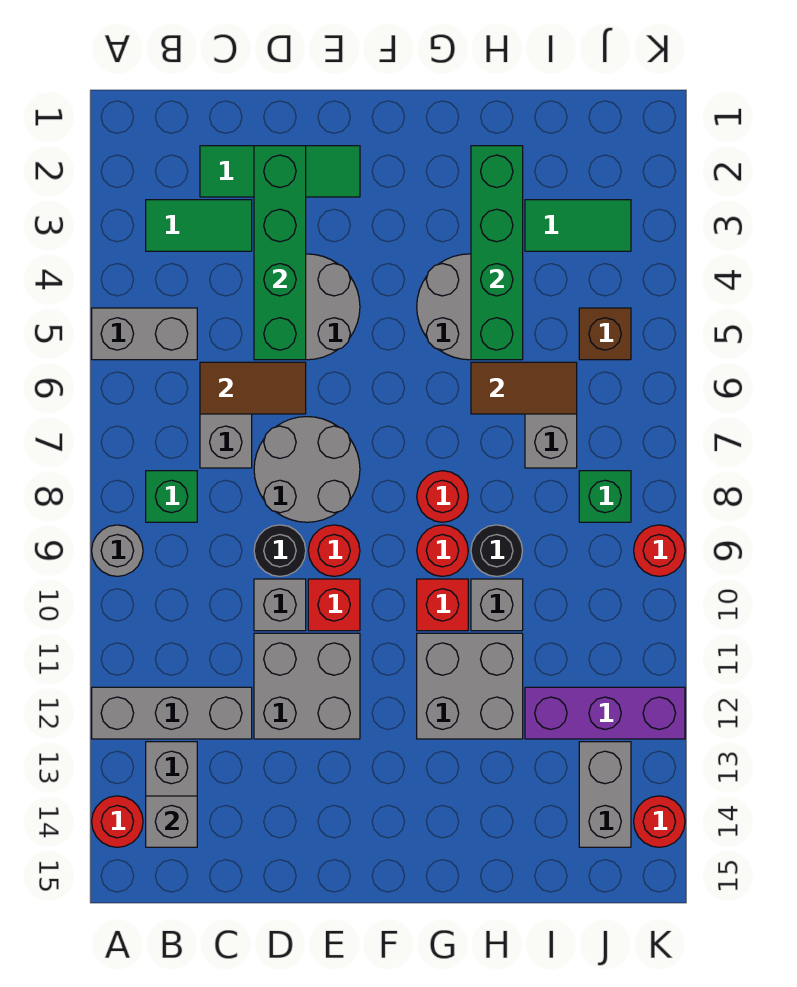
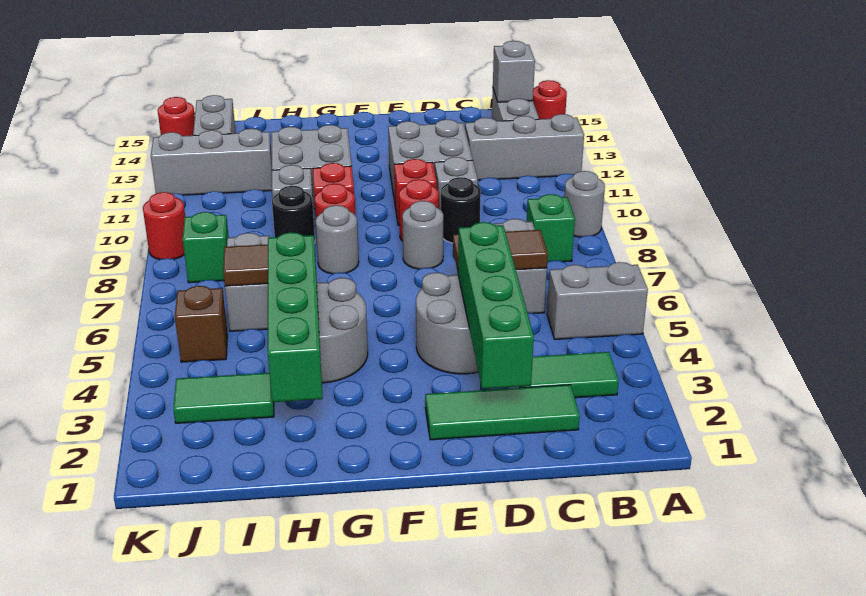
grey round brick D7:E8 level 1 -> grey round brick E8 level 1
red round brick G8 level 1 -> grey round brick G8 level 1
purple brick I12:K12 level 1 -> grey brick I12:K12 level 1

